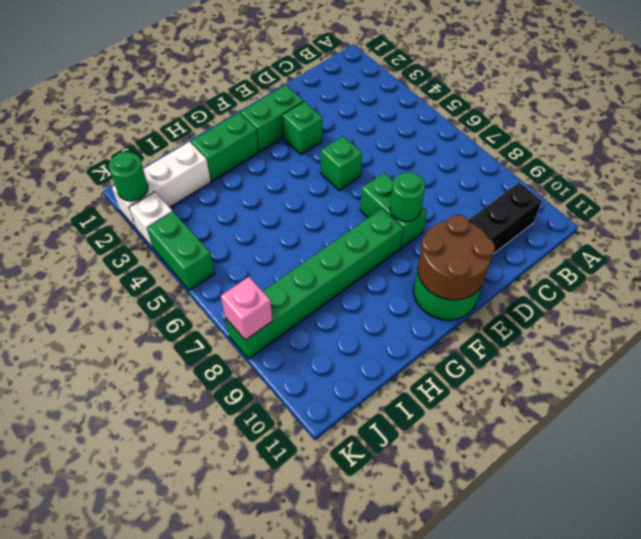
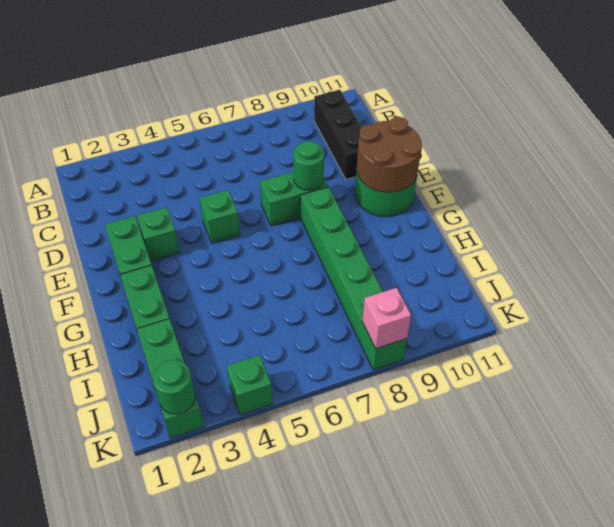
white brick I2:K2 level 1 -> green brick I2:K2 level 1
white brick K3 level 1 -> none
green brick K4:K5 level 1 -> green brick K4 level 1

